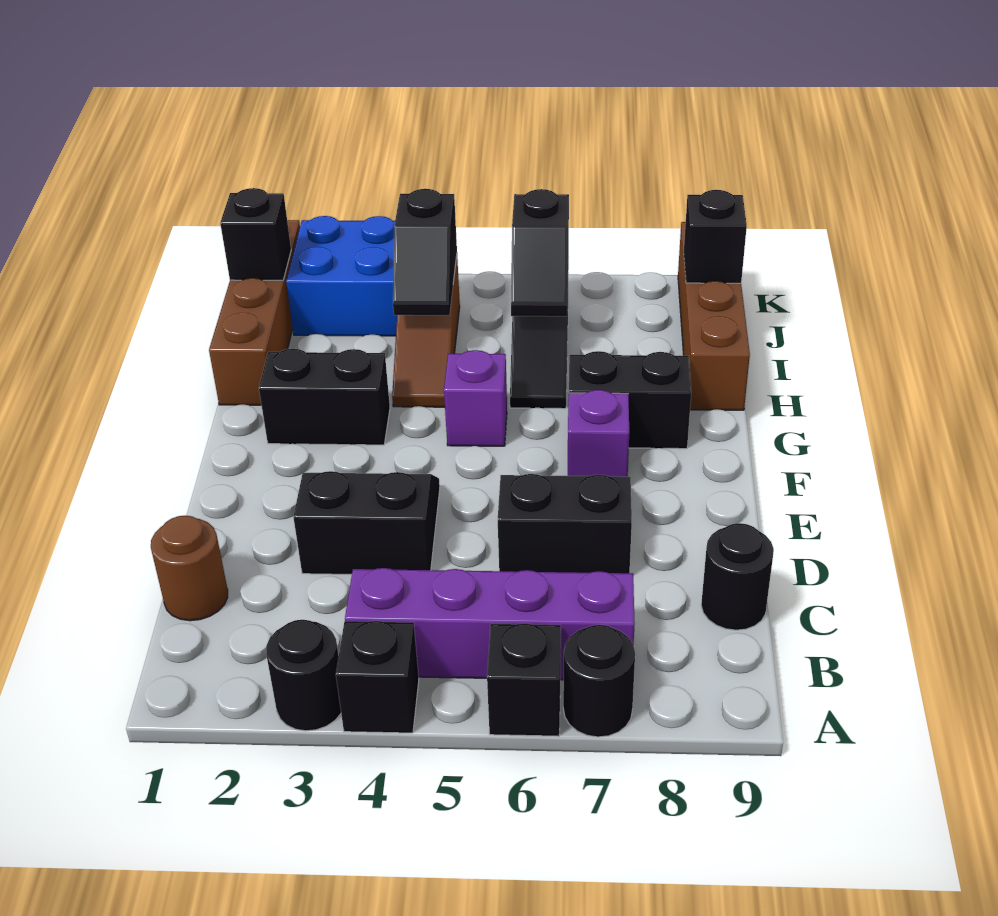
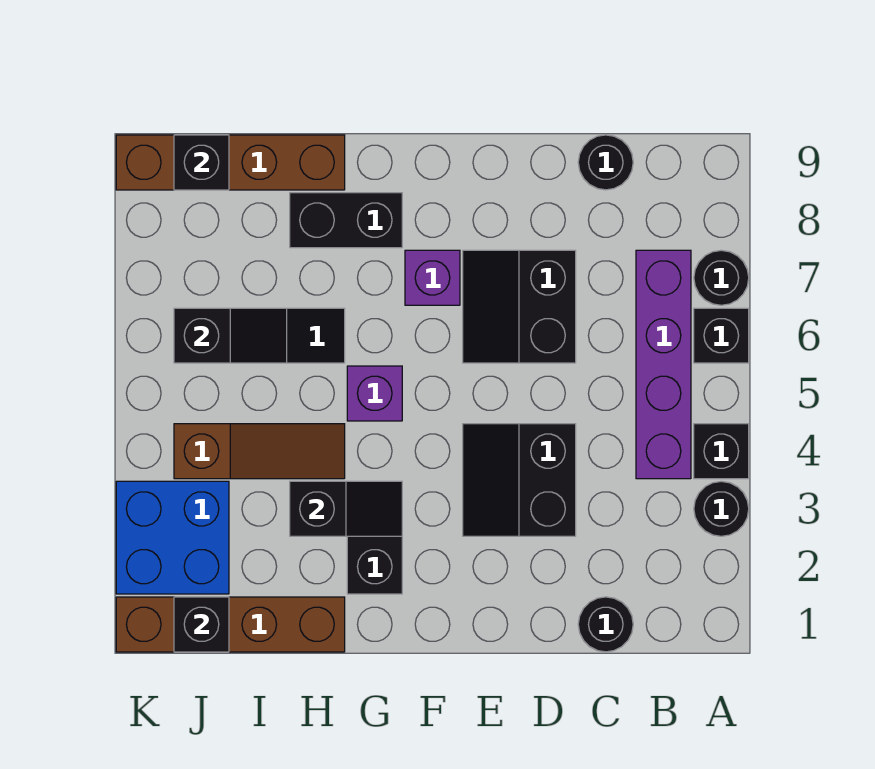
brown round brick C1 level 1 -> black round brick C1 level 1
black brick G7:G8 level 1 -> black brick G8:H8 level 1
black slope I4:J4 level 2 top J -> black slope G3:H3 level 2 top H

